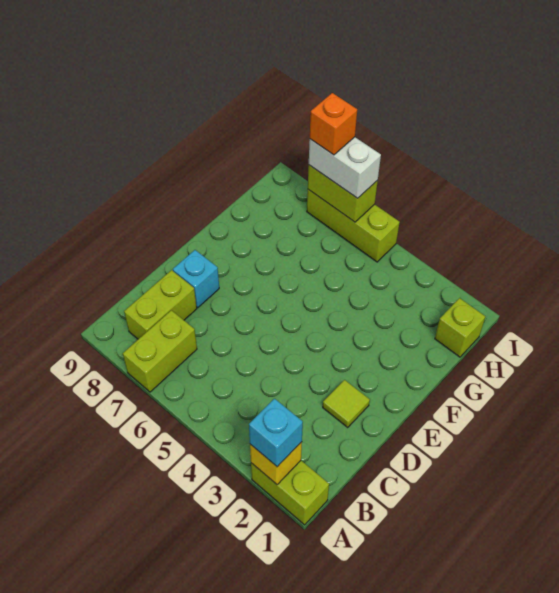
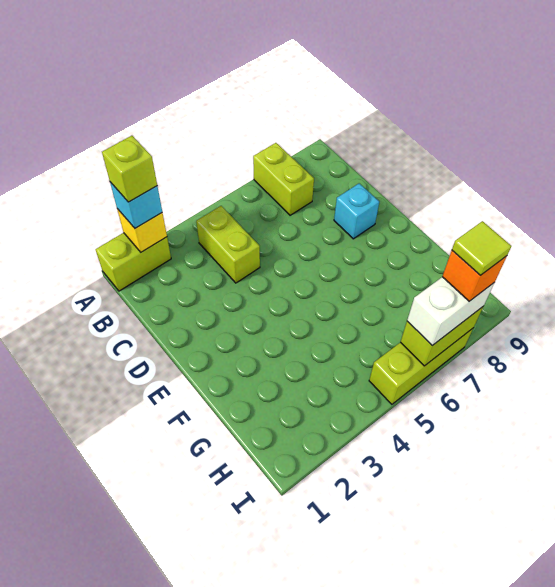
lime brick B8:C8 level 1 -> lime brick B4:C4 level 1
lime tile D2 level 1 -> lime tile I7 level 5
lime brick H1 level 1 -> lime brick A2 level 4

